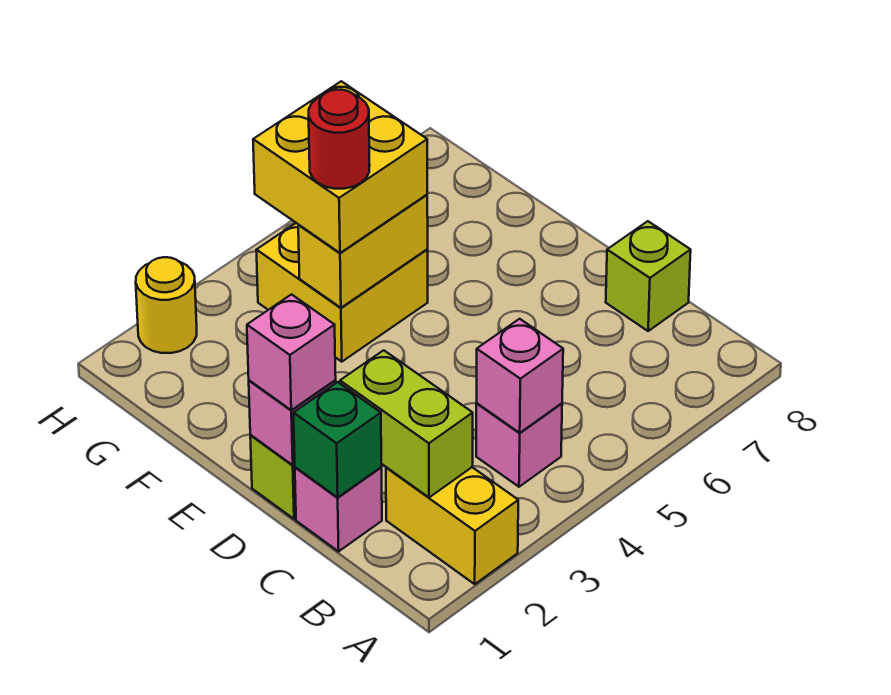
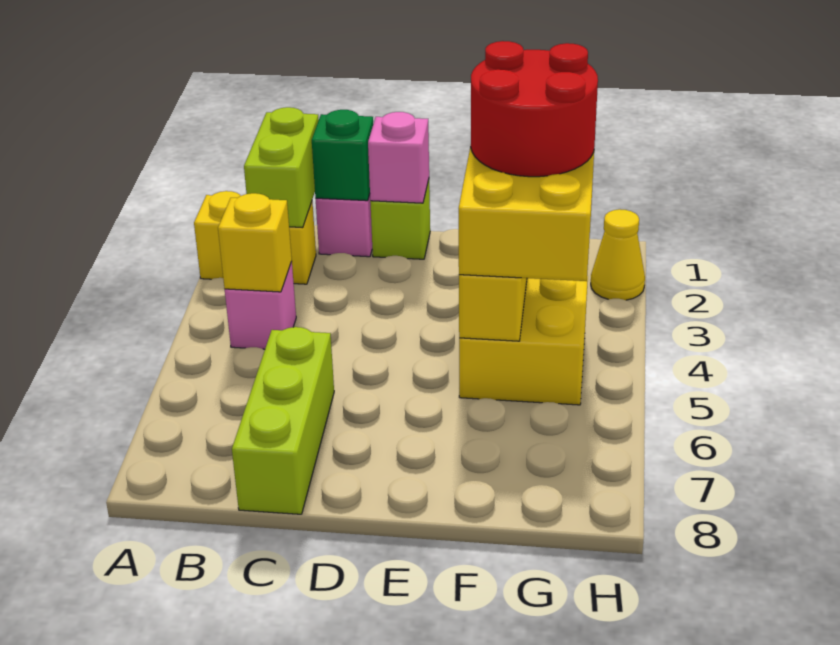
lime brick B2:C2 level 2 -> lime brick B1:B2 level 2
pink brick B4 level 2 -> yellow brick B4 level 2
lime brick C8 level 1 -> lime brick C6:C8 level 1
pink brick D1 level 3 -> none
red round brick F4 level 4 -> red round brick F3:G4 level 4
yellow round brick H2 level 1 -> yellow cone H2 level 1

